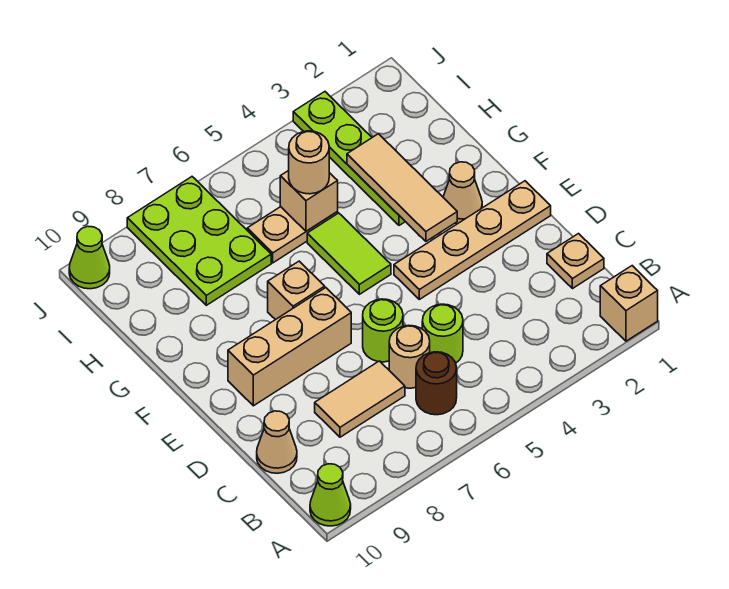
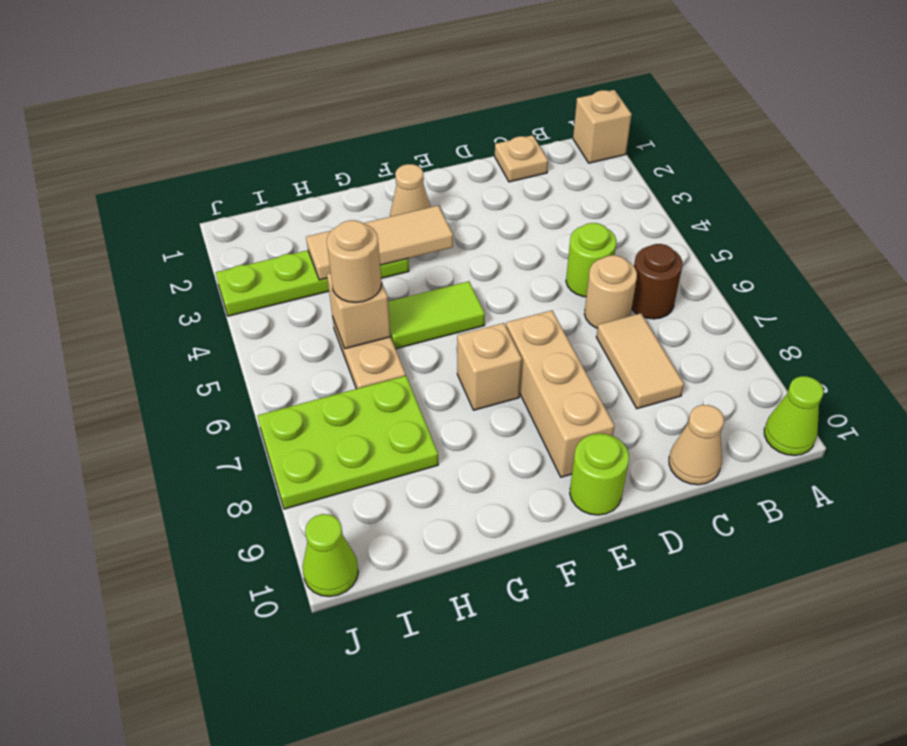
lime round brick D6 level 1 -> lime round brick E10 level 1
tan plate E1:E4 level 1 -> none

